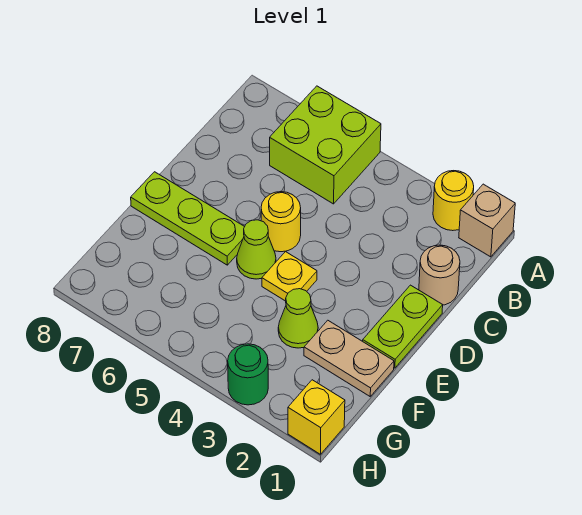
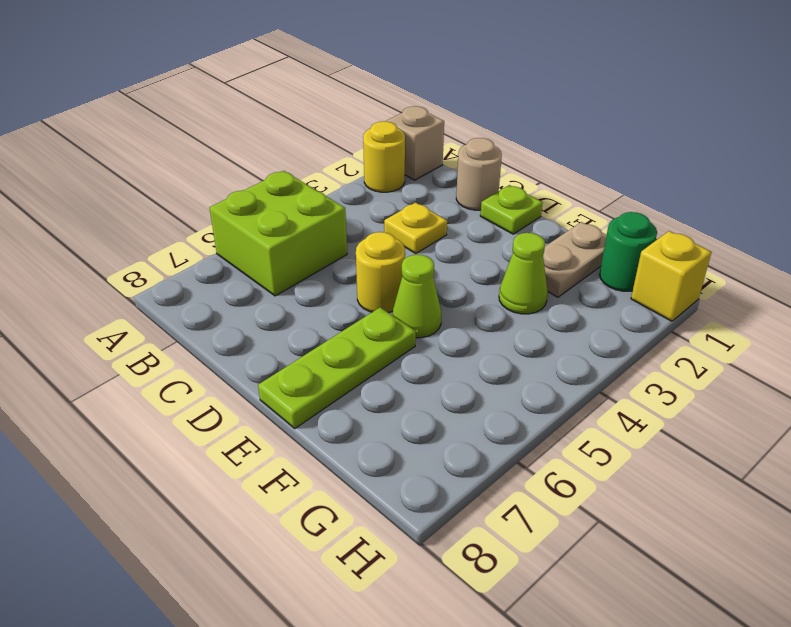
lime plate D1:E1 level 1 -> lime plate D1 level 1
yellow plate E4 level 1 -> yellow plate C3 level 1
green round brick H3 level 1 -> green round brick G1 level 1

